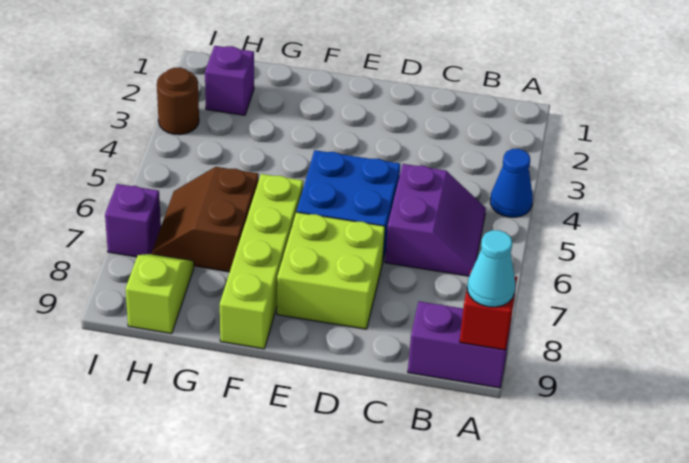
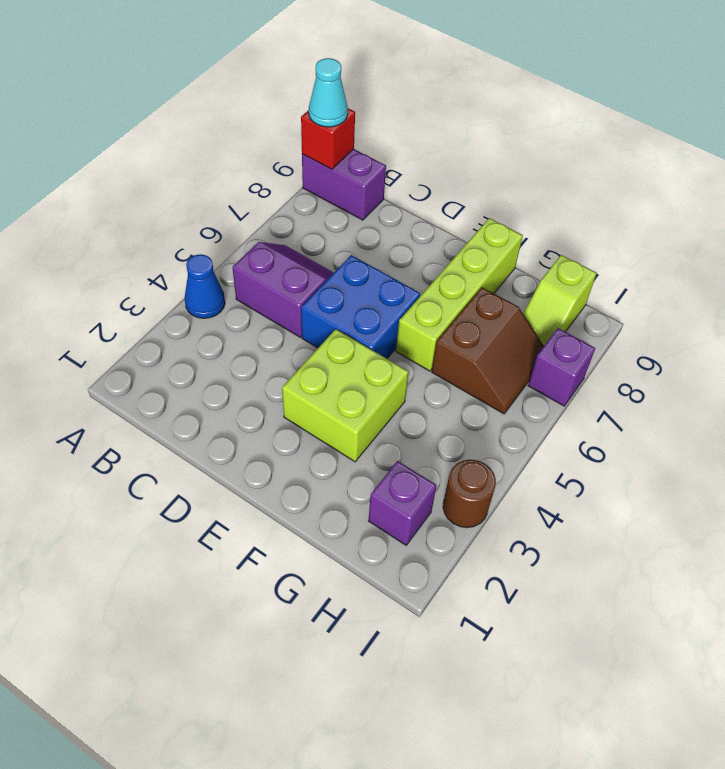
purple slope B5:C6 level 1 top C -> purple slope B5:C6 level 1 top 5
lime brick D7:E8 level 1 -> lime brick E3:F4 level 1

